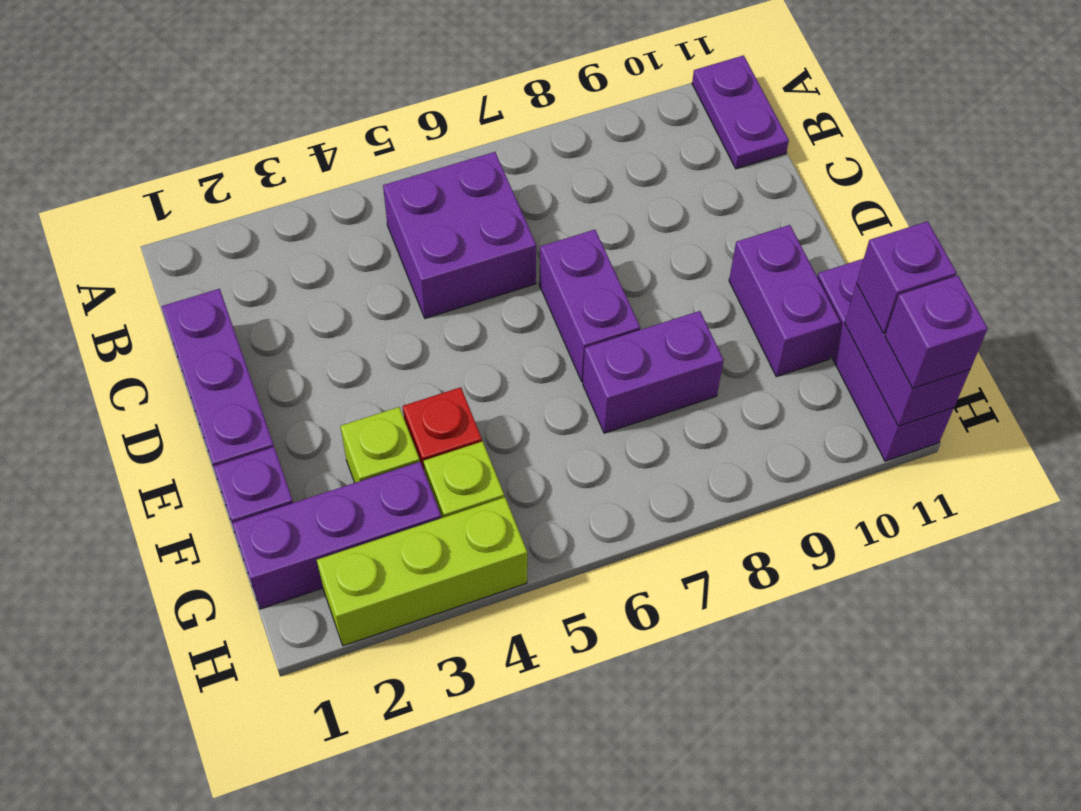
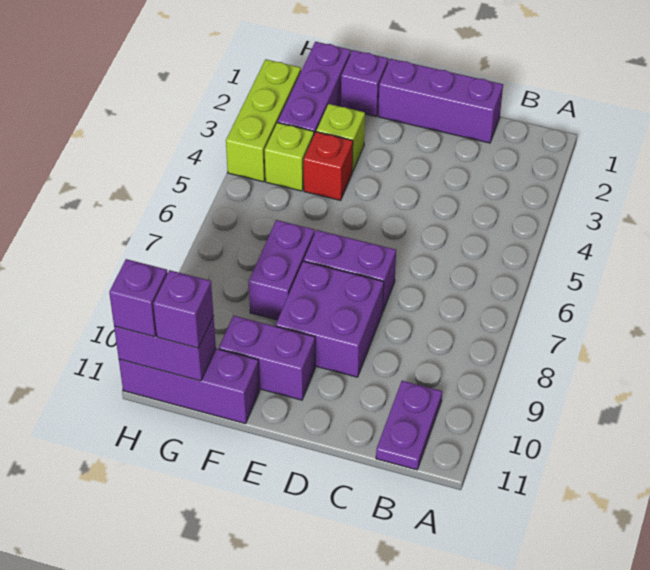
purple plate A11:B11 level 1 -> purple plate B10:B11 level 1
purple brick B5:C6 level 1 -> purple brick D8:E9 level 1

